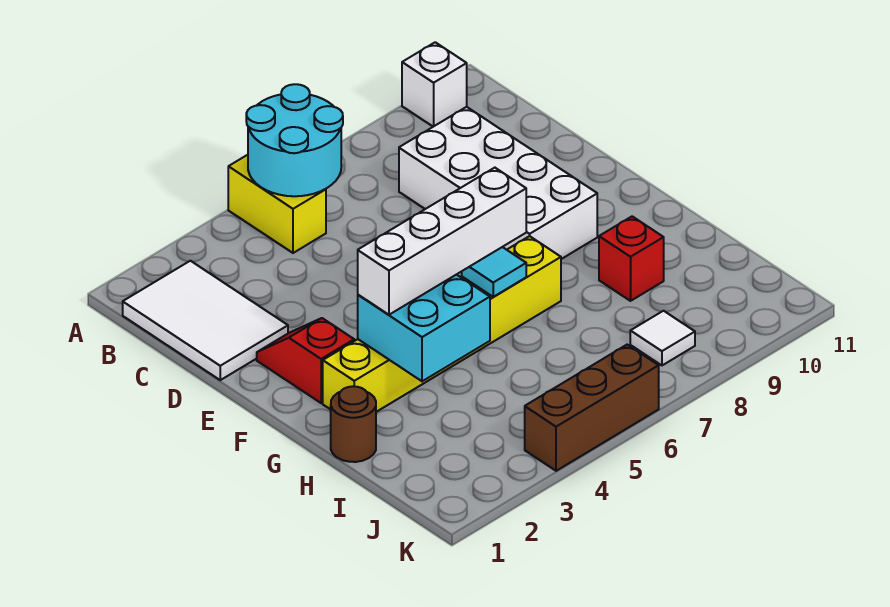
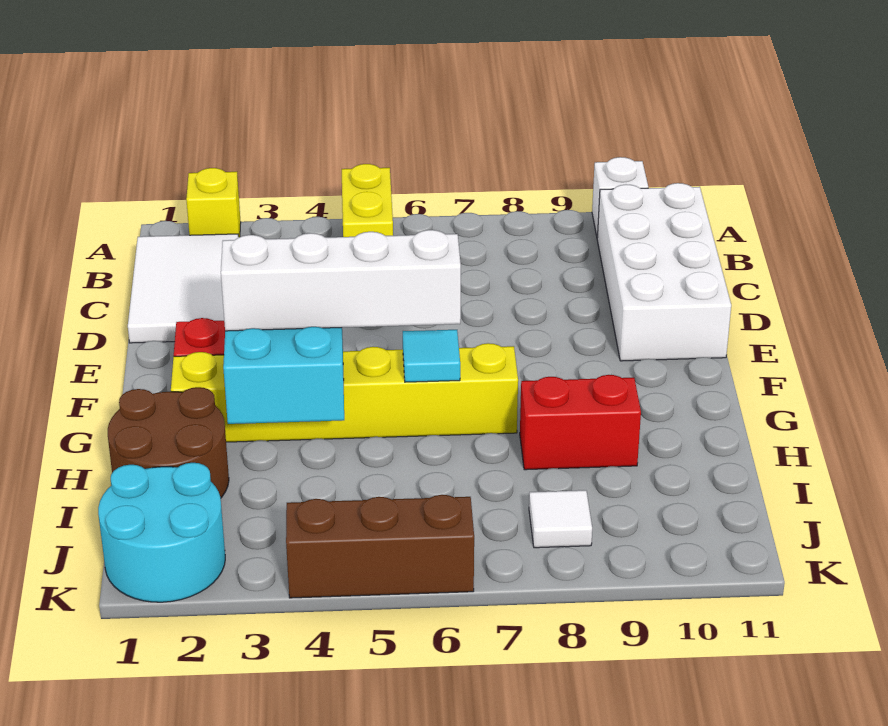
none -> yellow brick A2 level 1
cyan round brick A5:B6 level 2 -> cyan round brick J1:K2 level 1
white brick C8:F9 level 1 -> white brick B10:E11 level 1
brown round brick H1 level 1 -> brown round brick H1:I2 level 1
red brick H9 level 1 -> red brick H8:H9 level 1

